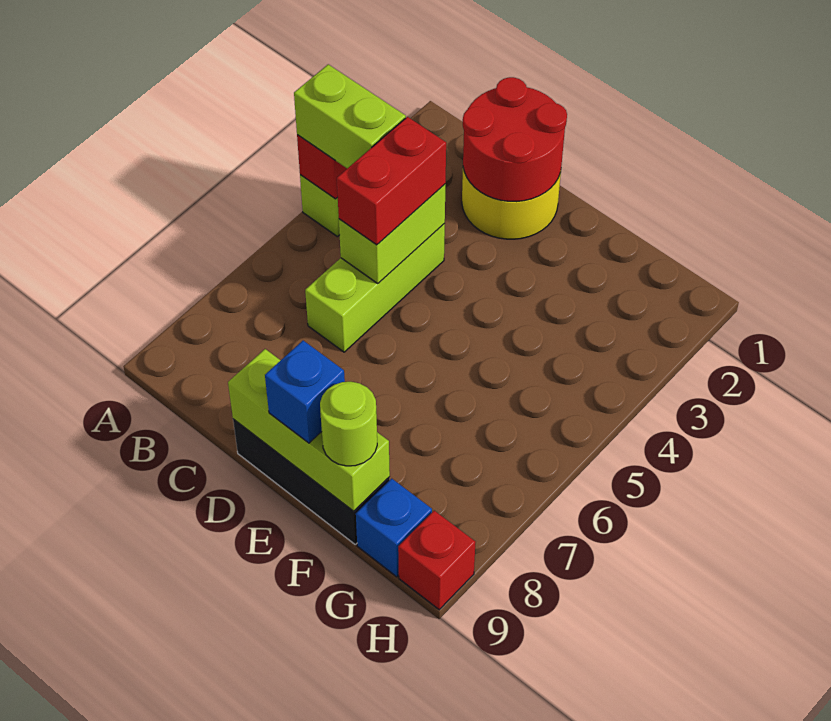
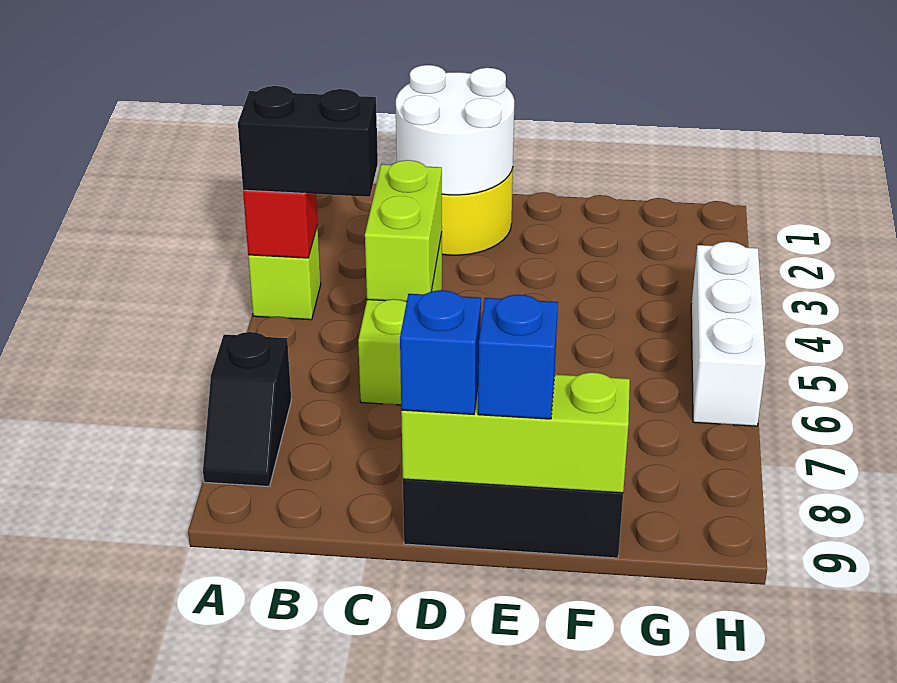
lime brick A4:B4 level 3 -> black brick A4:B4 level 3
none -> black slope A7:A8 level 1 top 7
red round brick C1:D2 level 2 -> white round brick C1:D2 level 2
red brick C4:C5 level 3 -> none
lime round brick F9 level 3 -> none
blue brick G9 level 1 -> blue brick D9 level 3
none -> white brick H4:H6 level 1
red brick H9 level 1 -> none

